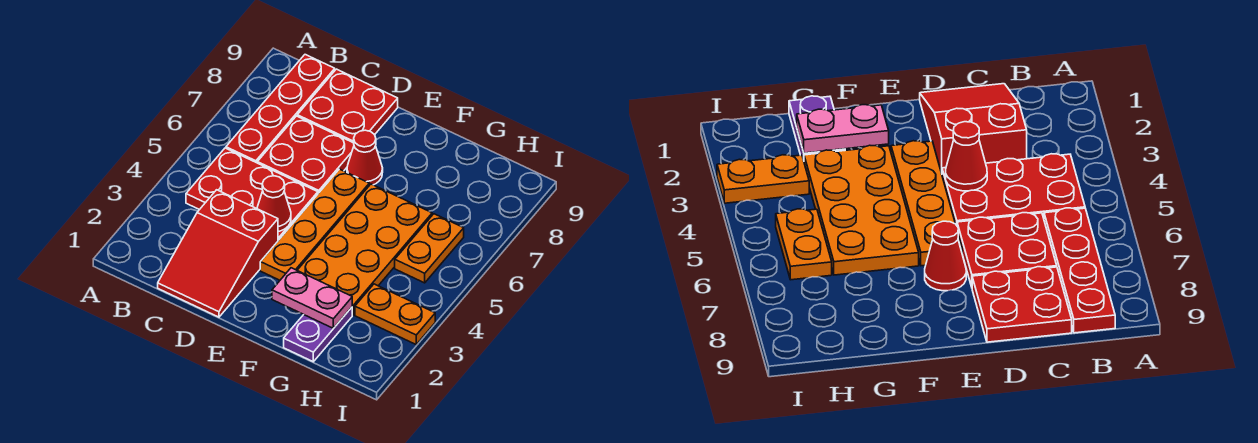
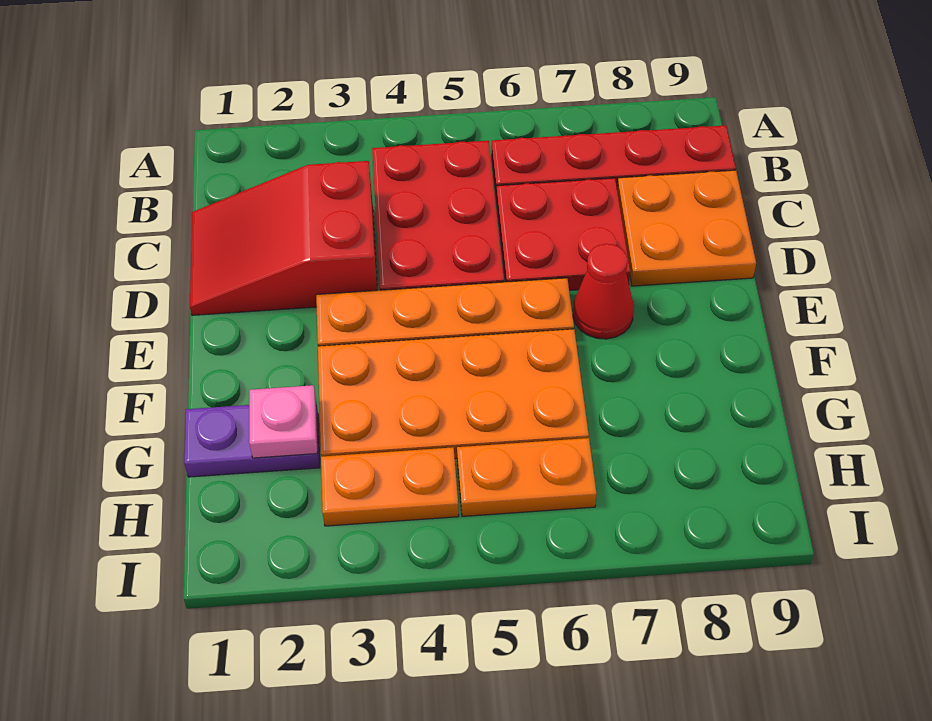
red plate C8:D9 level 1 -> orange plate C8:D9 level 1
red cone D4 level 2 -> none
pink plate F2:G2 level 2 -> pink plate G2 level 2
orange plate H3:I3 level 1 -> orange plate H3:H4 level 1

